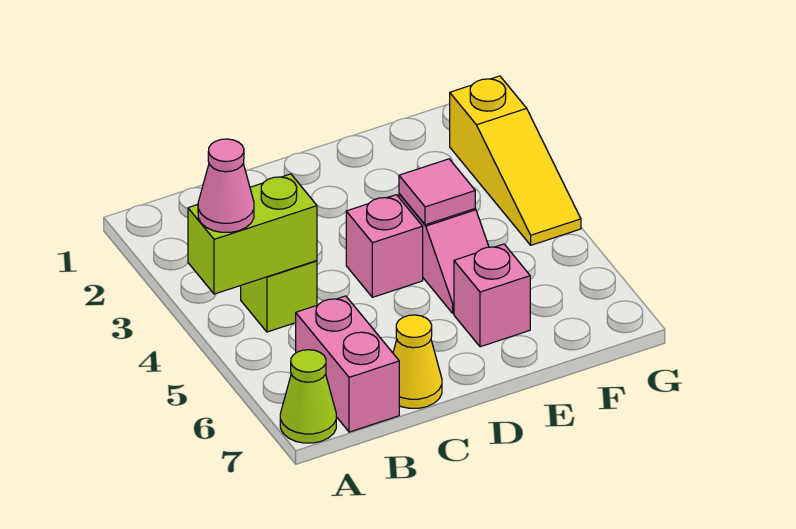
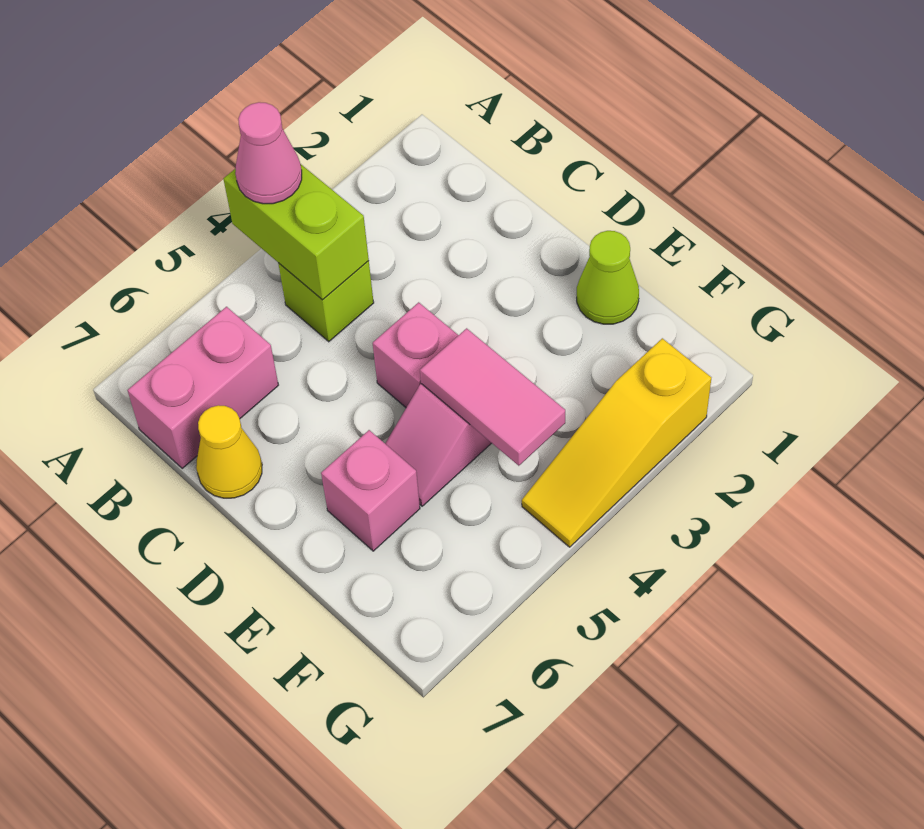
lime cone A7 level 1 -> lime cone E1 level 1
pink tile E4 level 2 -> pink tile E4:F4 level 2

